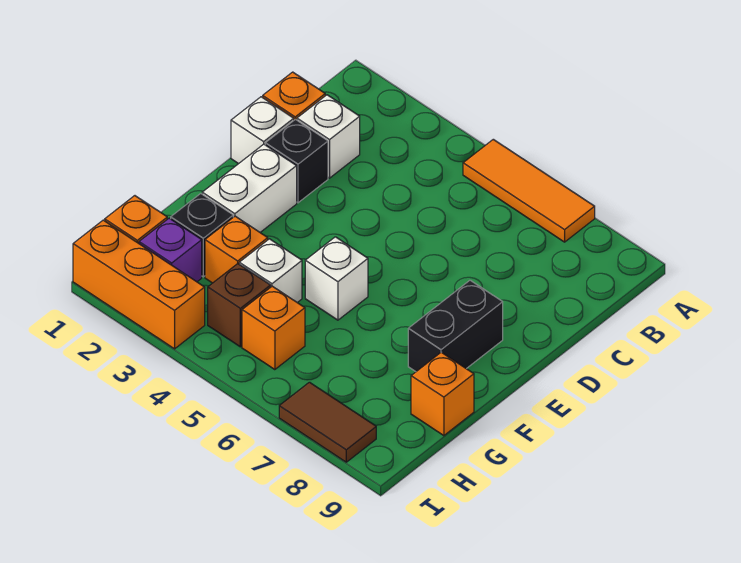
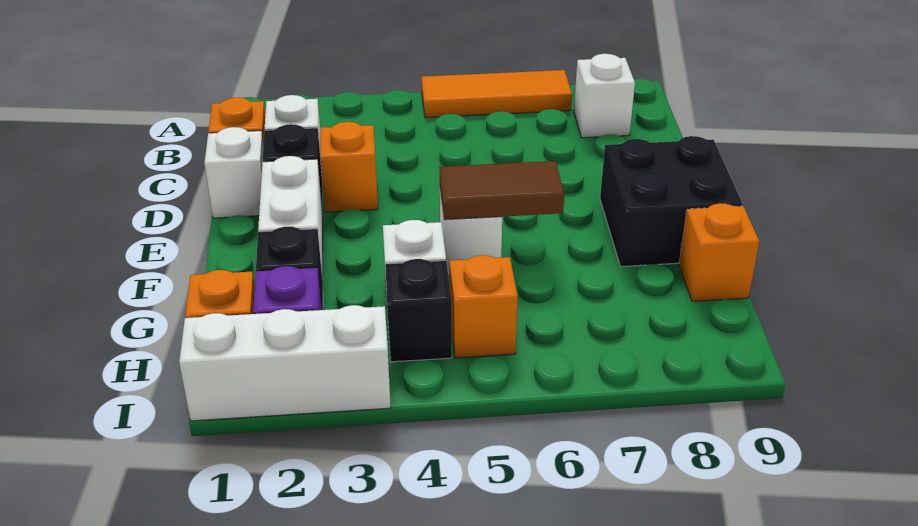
none -> white brick B8 level 1
black brick E8:F8 level 1 -> black brick E8:F9 level 1
orange brick G3 level 1 -> orange brick D3 level 1
brown brick H4 level 1 -> black brick H4 level 1
orange brick I1:I3 level 1 -> white brick I1:I3 level 1
brown tile I7:I8 level 1 -> brown tile F5:F6 level 2

